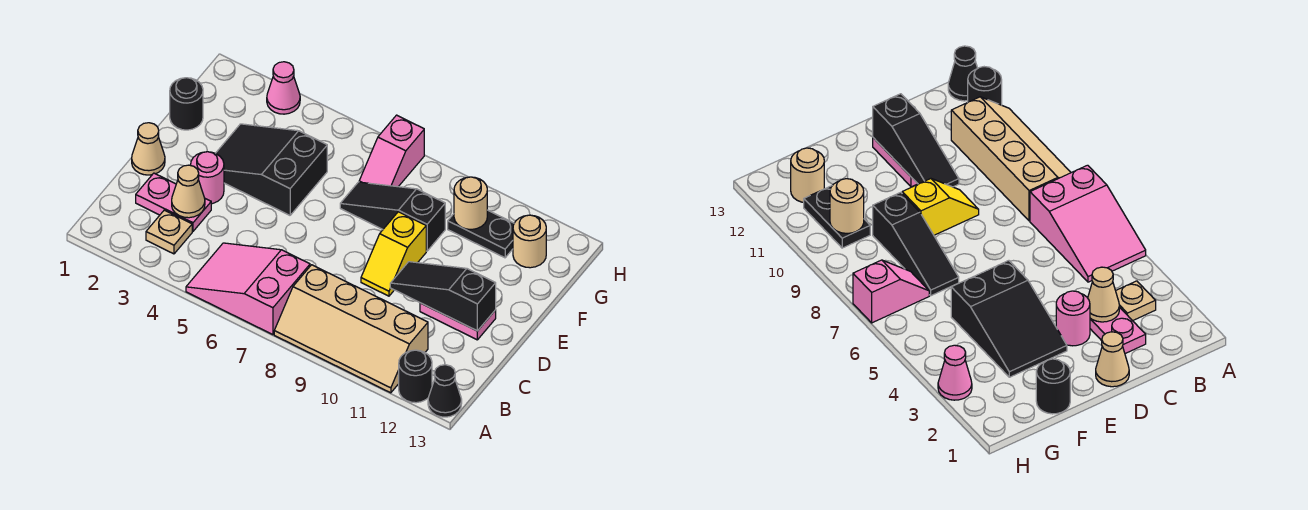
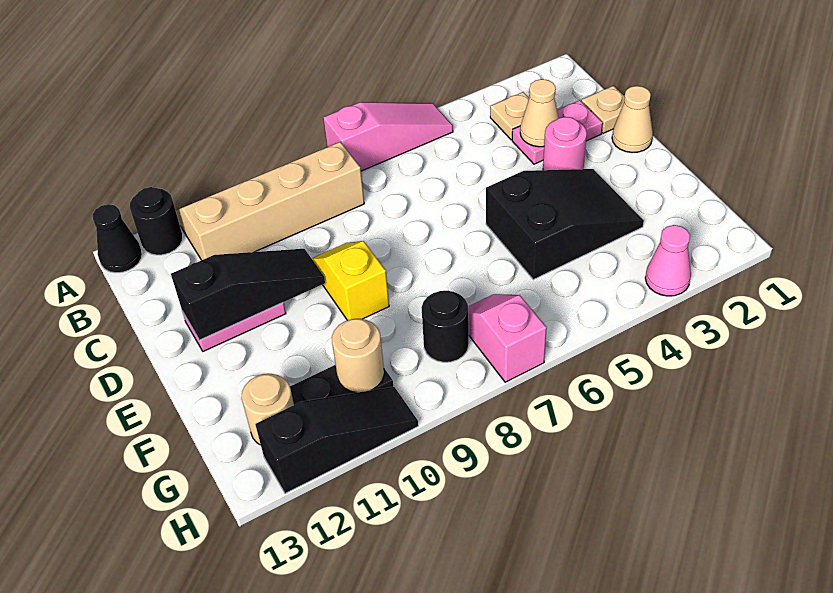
pink slope A5:B7 level 1 top 7 -> pink slope A5:A7 level 1 top 7
none -> tan plate C1 level 1
black round brick F1 level 1 -> black round brick G8 level 1
black slope F7:F9 level 1 top 9 -> black slope H10:H12 level 1 top 12

